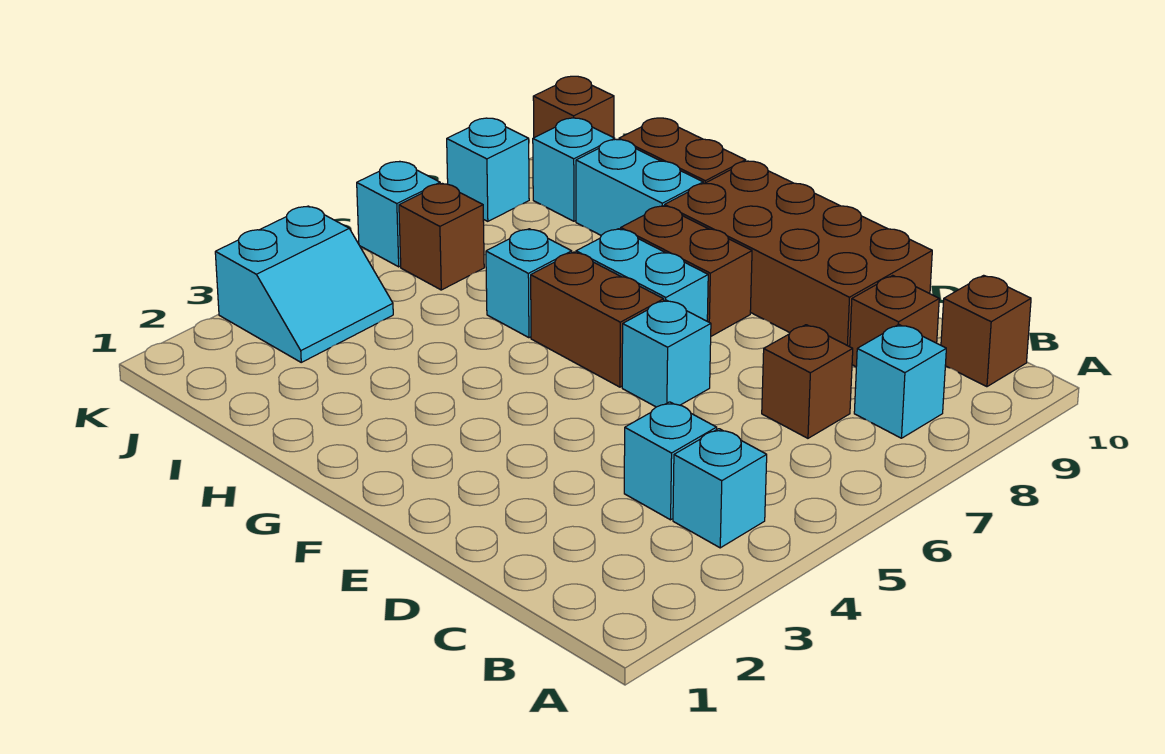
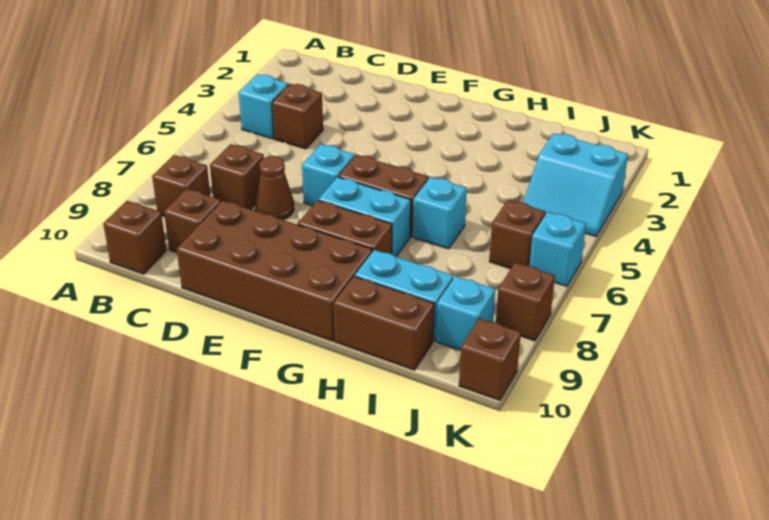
cyan brick B8 level 1 -> brown brick B8 level 1
cyan brick C4 level 1 -> brown brick C4 level 1
none -> brown cone D7 level 1
cyan slope J3:K4 level 1 top K -> cyan slope J3:K4 level 1 top 3
cyan brick K8 level 1 -> brown brick K8 level 1

